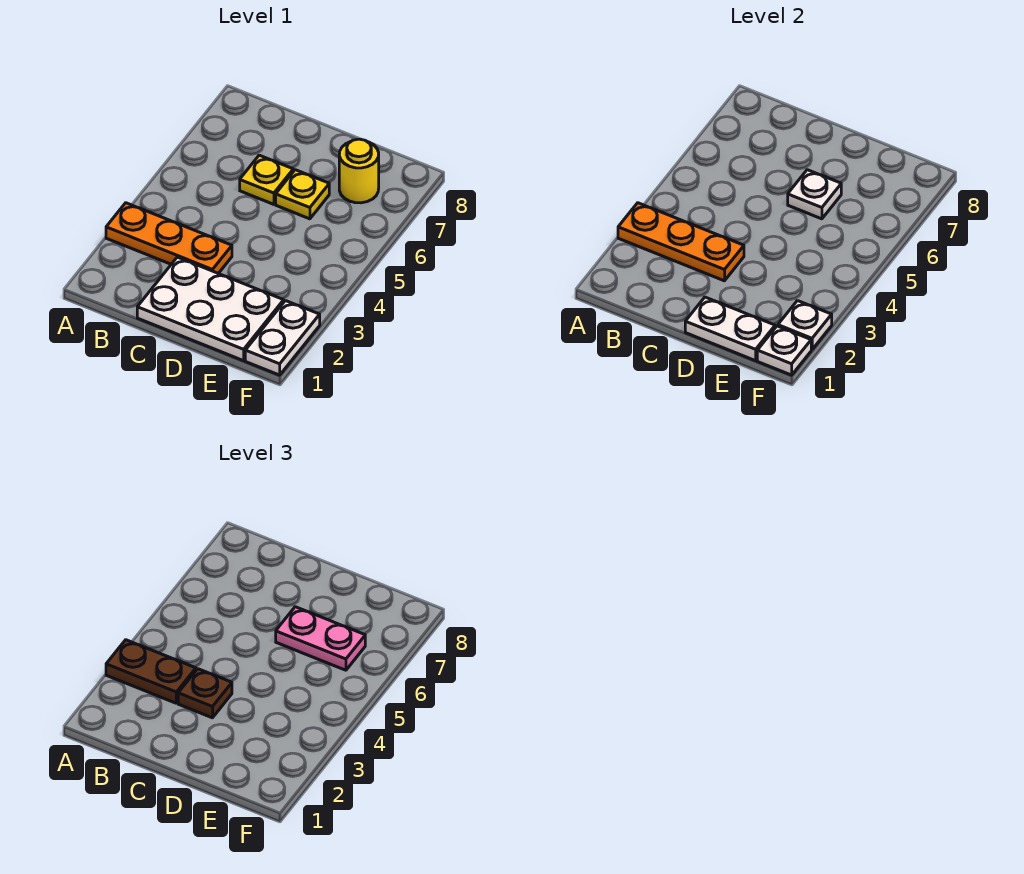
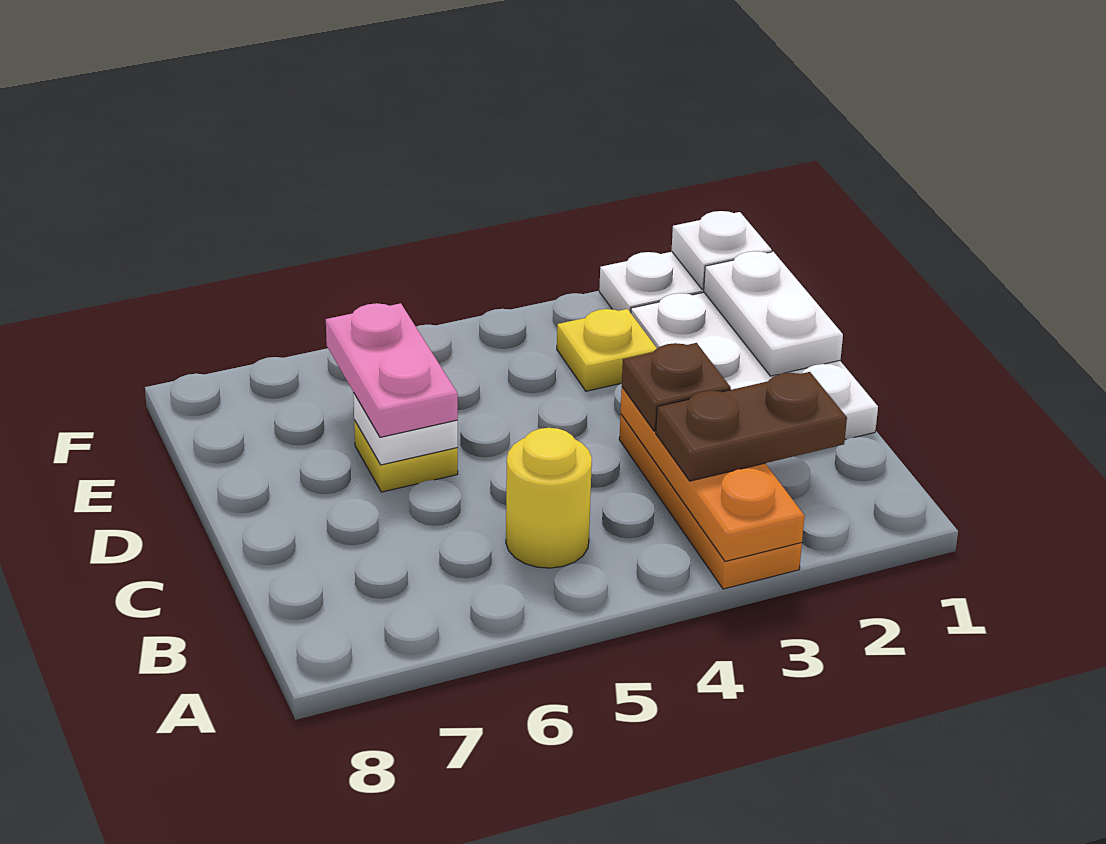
brown plate A3:B3 level 3 -> brown plate B2:B3 level 3
yellow plate C6 level 1 -> yellow plate E3 level 1
yellow round brick E7 level 1 -> yellow round brick B5 level 1
white plate F2 level 2 -> none

